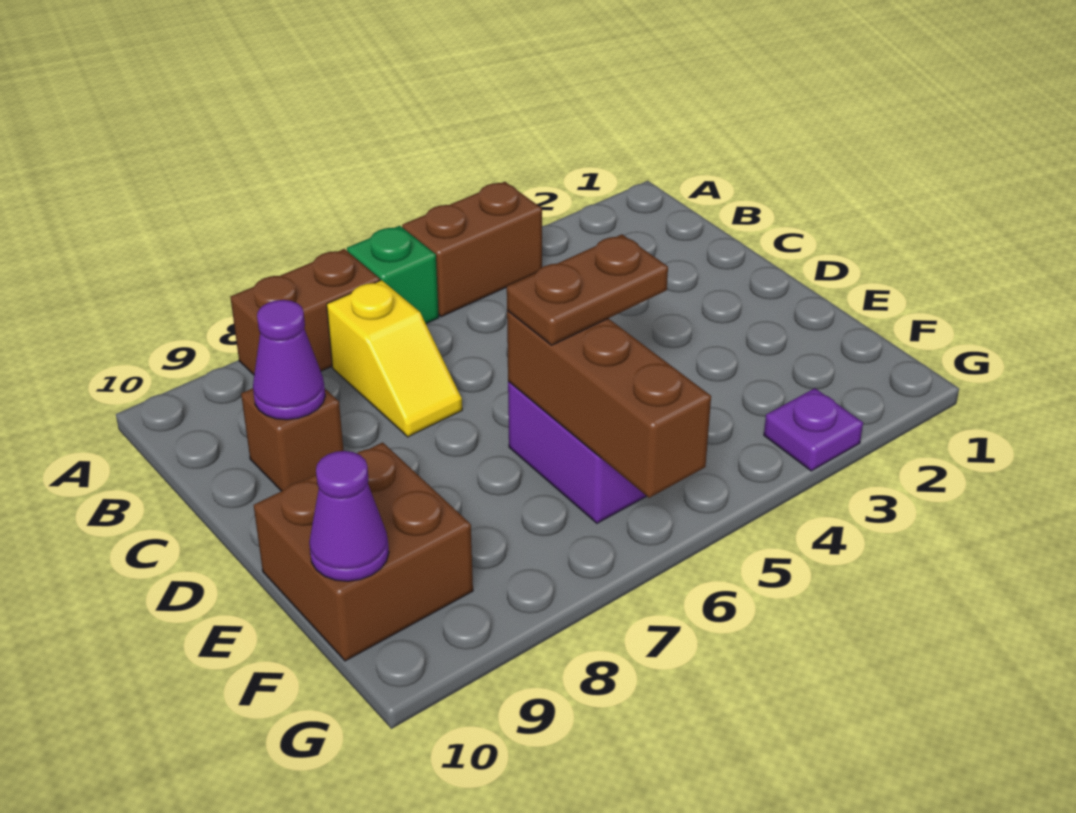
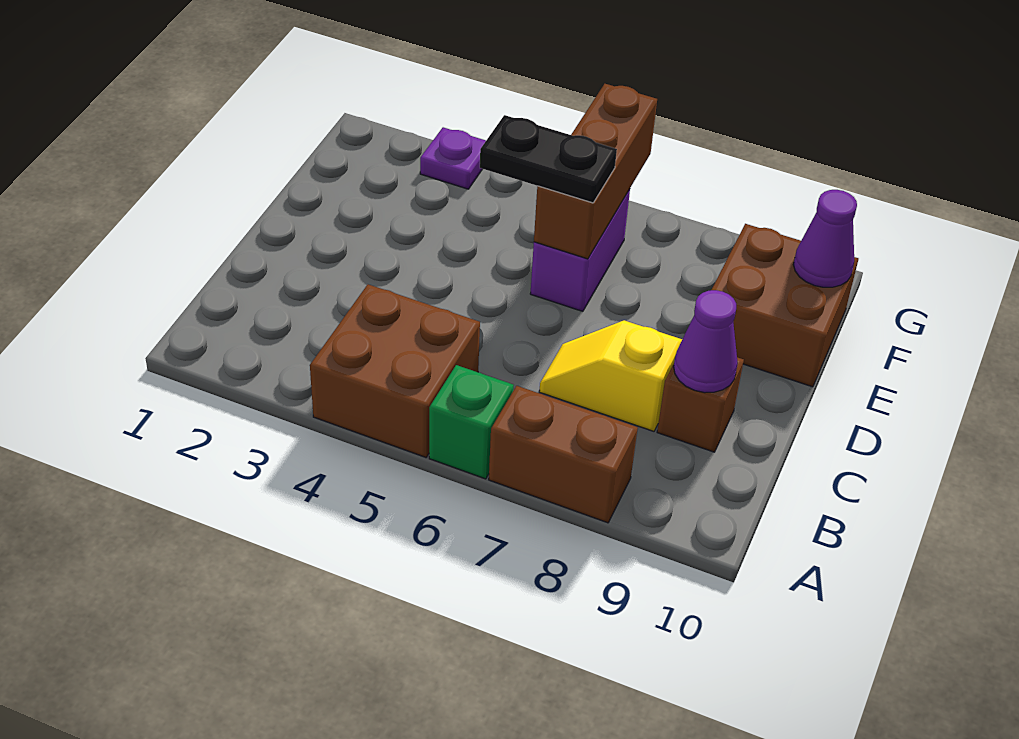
brown brick A4:A5 level 1 -> brown brick A4:B5 level 1
yellow slope B7:C7 level 1 top B -> yellow slope C7:C8 level 1 top 8
brown plate E5:E6 level 3 -> black plate E5:E6 level 3

